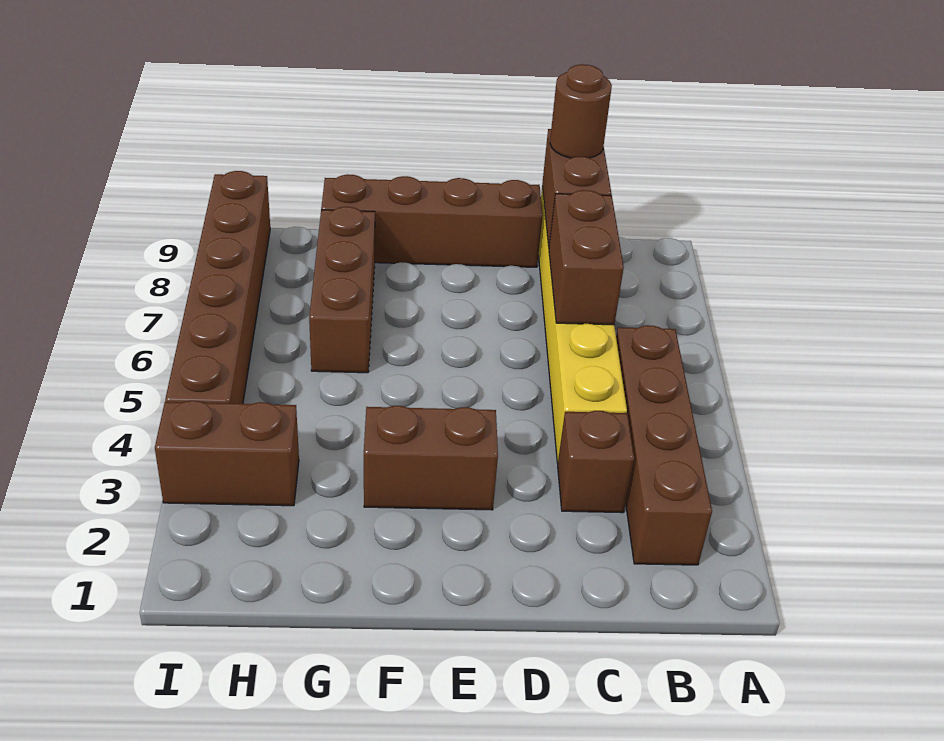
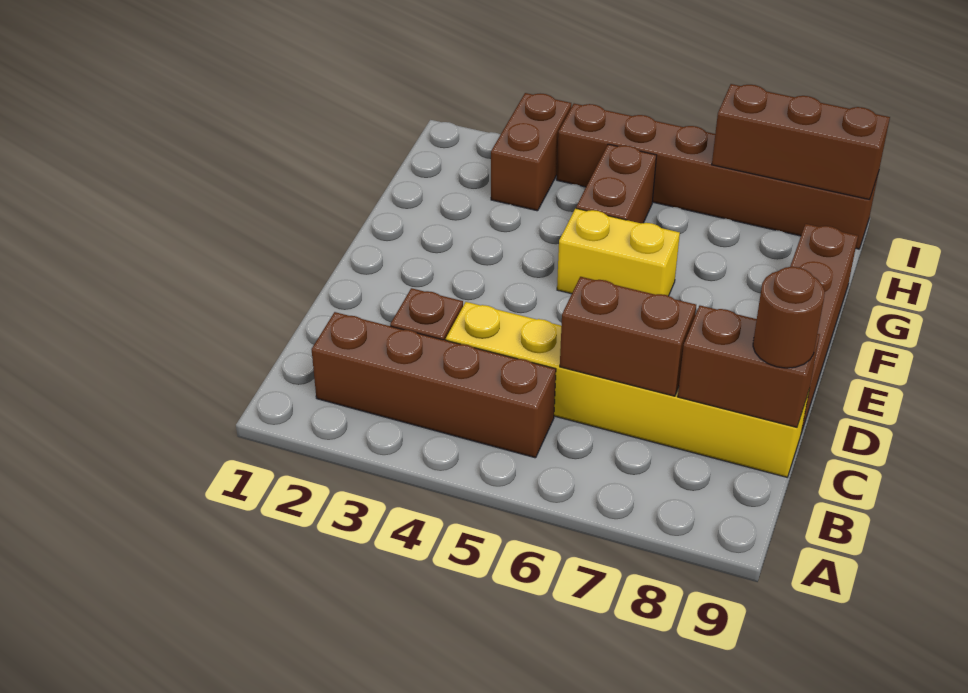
brown brick E3:F3 level 1 -> brown brick G5:H5 level 1
none -> yellow brick F5:F6 level 1
brown brick G6:G8 level 1 -> brown brick I7:I9 level 2

